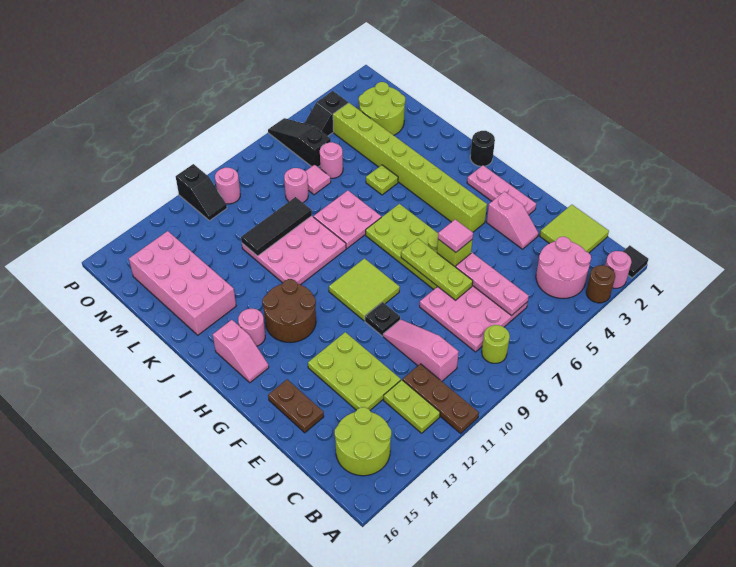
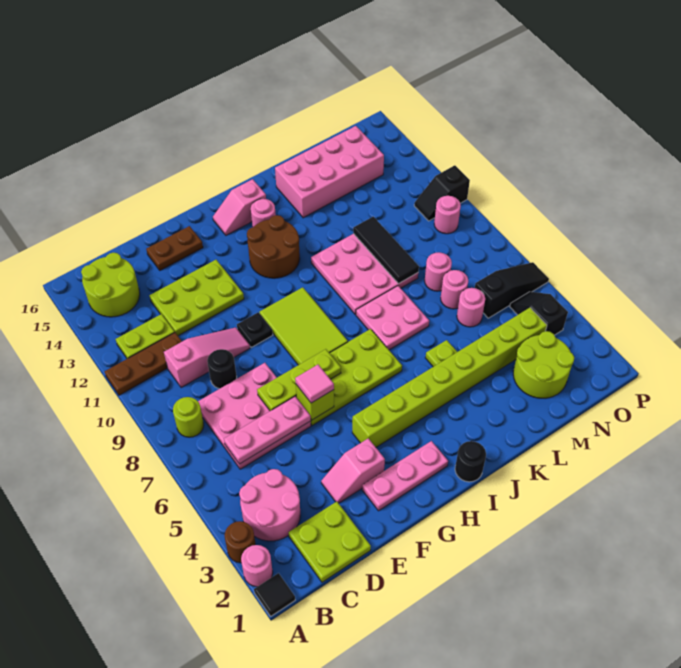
lime tile C1:D2 level 1 -> lime plate C1:D2 level 1
none -> black round brick D9 level 1
lime tile G9:H10 level 1 -> lime tile G8:H10 level 1
pink tile M7 level 1 -> pink round brick M7 level 1

